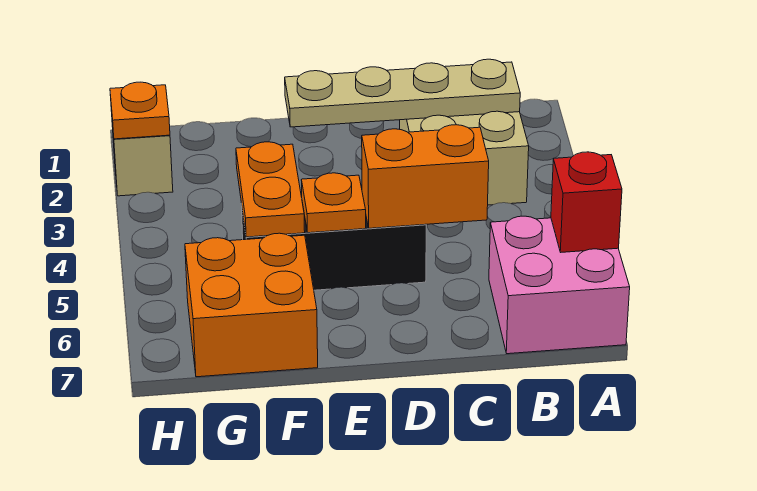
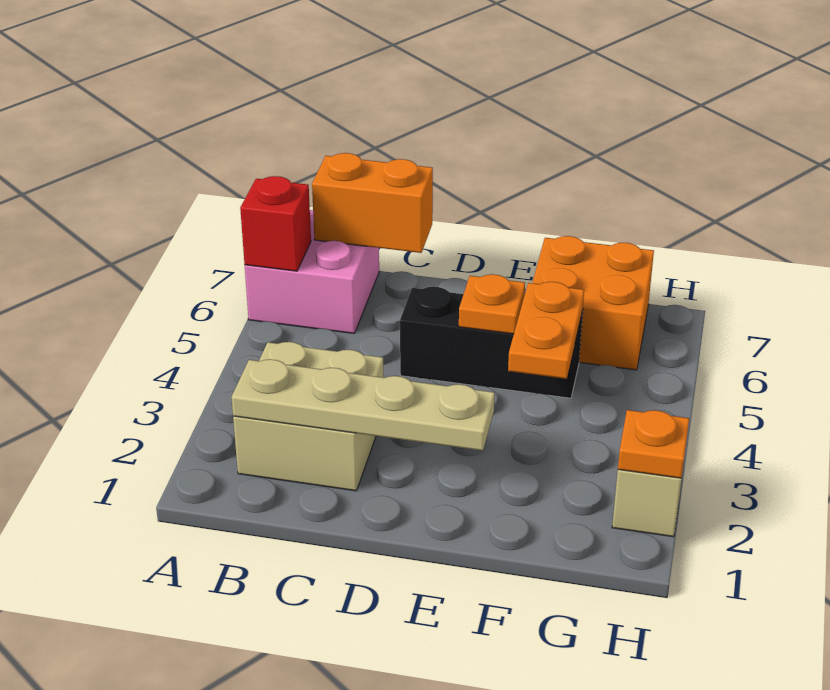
orange brick C5:D5 level 2 -> orange brick B7:C7 level 2

